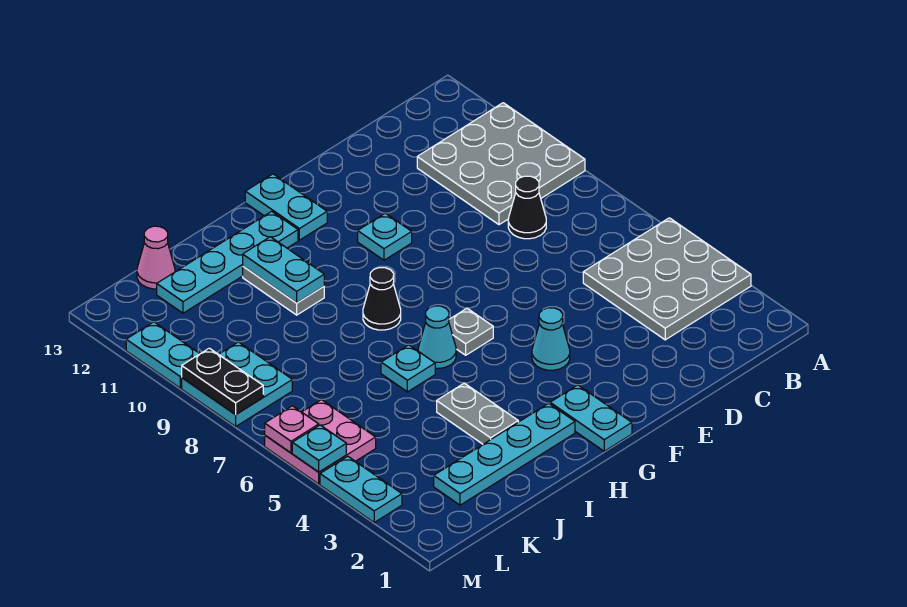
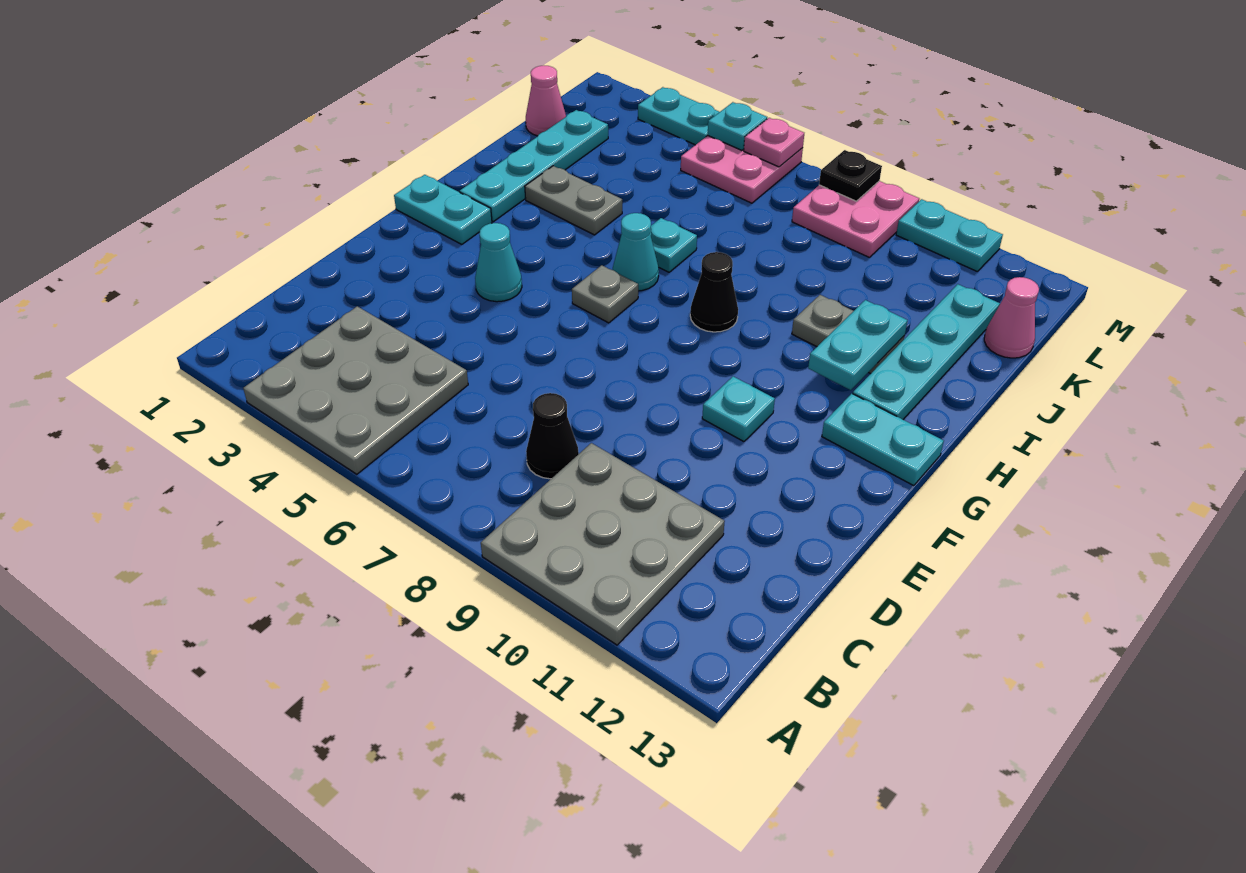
cyan plate I10:I11 level 2 -> cyan plate H11:I11 level 2
none -> pink cone K1 level 1
cyan plate L8:M9 level 1 -> pink plate L8:M9 level 1
black plate M8:M9 level 2 -> black plate M8 level 2

